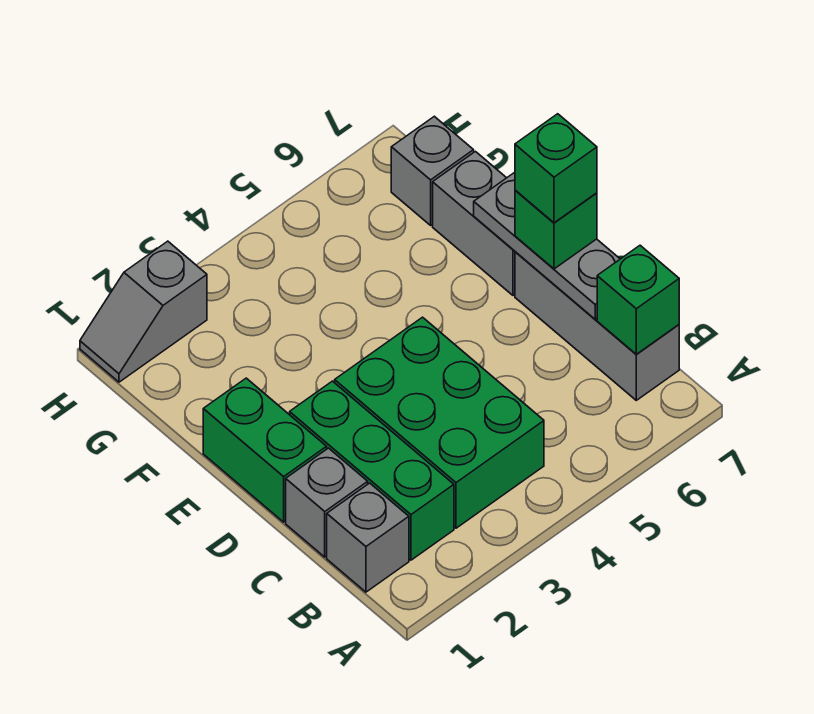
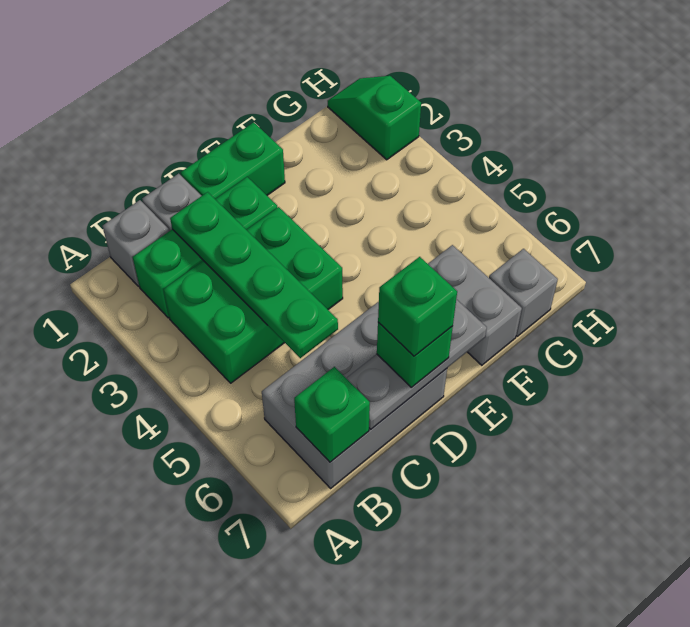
grey brick B7:D7 level 1 -> grey brick B6:D7 level 1
none -> green plate C2:C5 level 2
grey brick E7:F7 level 1 -> grey brick F6:F7 level 1
grey slope H1:H2 level 1 top 2 -> green slope H1:H2 level 1 top 2

